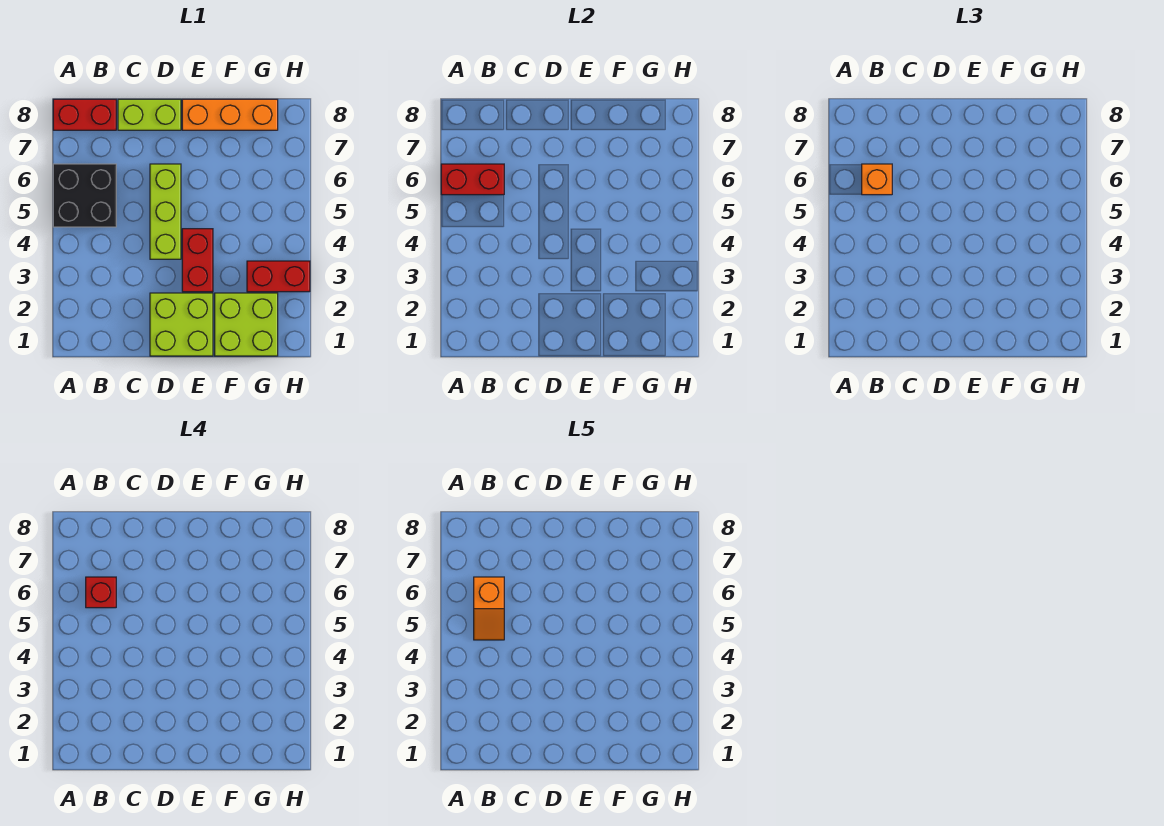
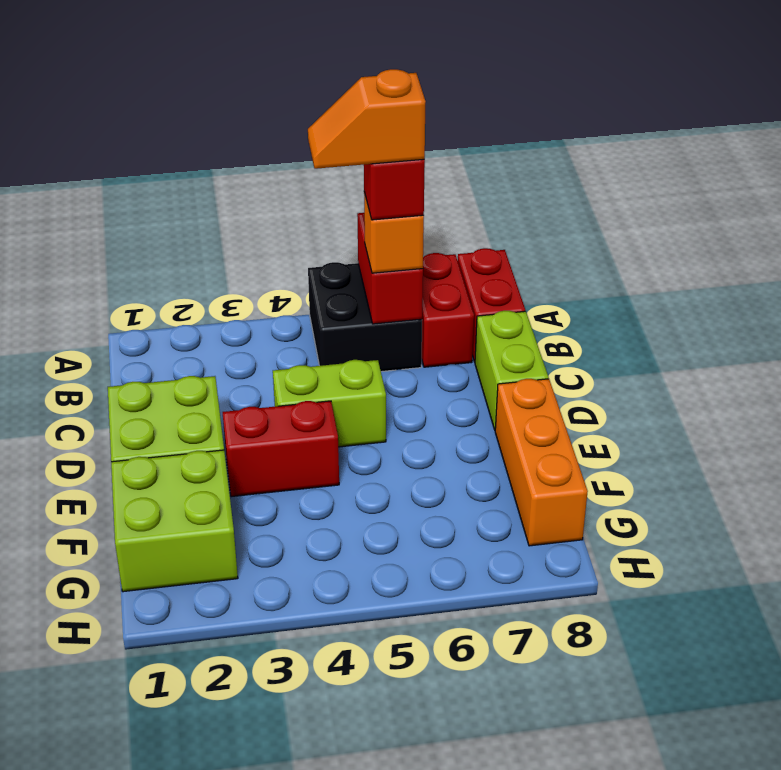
lime brick D4:D6 level 1 -> lime brick D4:D5 level 1
red brick G3:H3 level 1 -> red brick A7:B7 level 1

